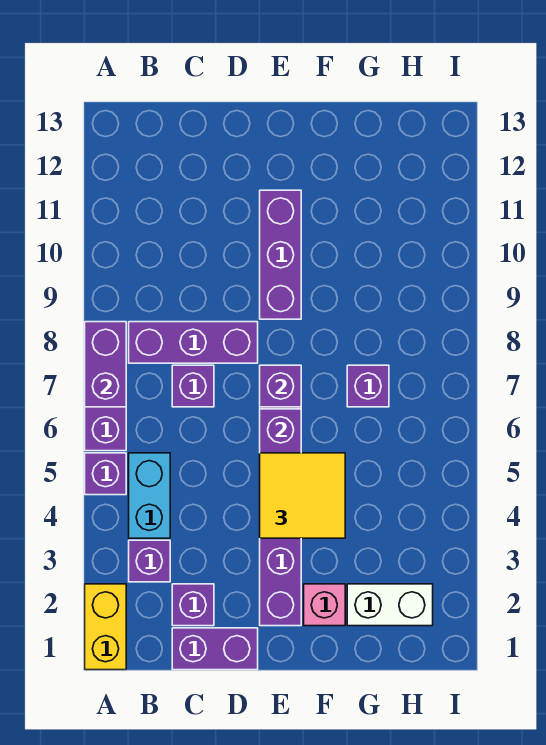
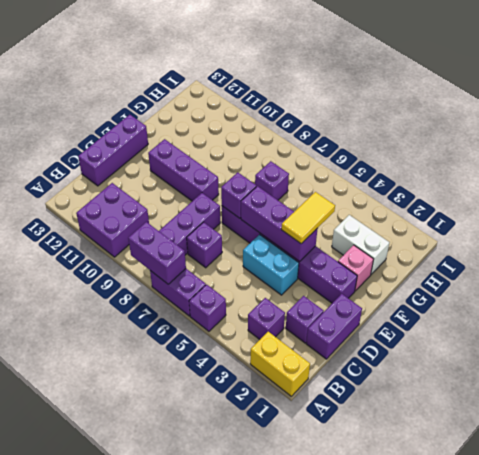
none -> purple brick A10:B11 level 1
cyan brick B4:B5 level 1 -> cyan brick D4:D5 level 1
none -> purple brick C13:E13 level 1
yellow tile E4:F5 level 3 -> yellow tile E4:F4 level 3
white brick G2:H2 level 1 -> white brick G2:G3 level 1

